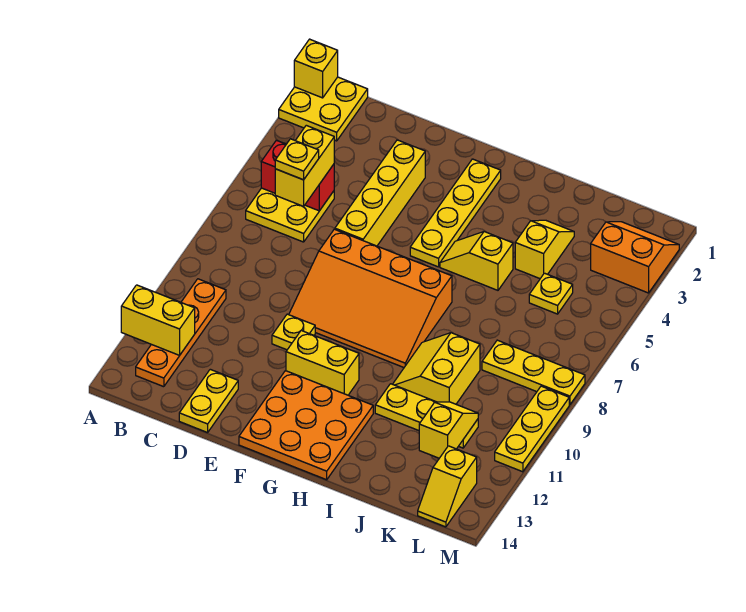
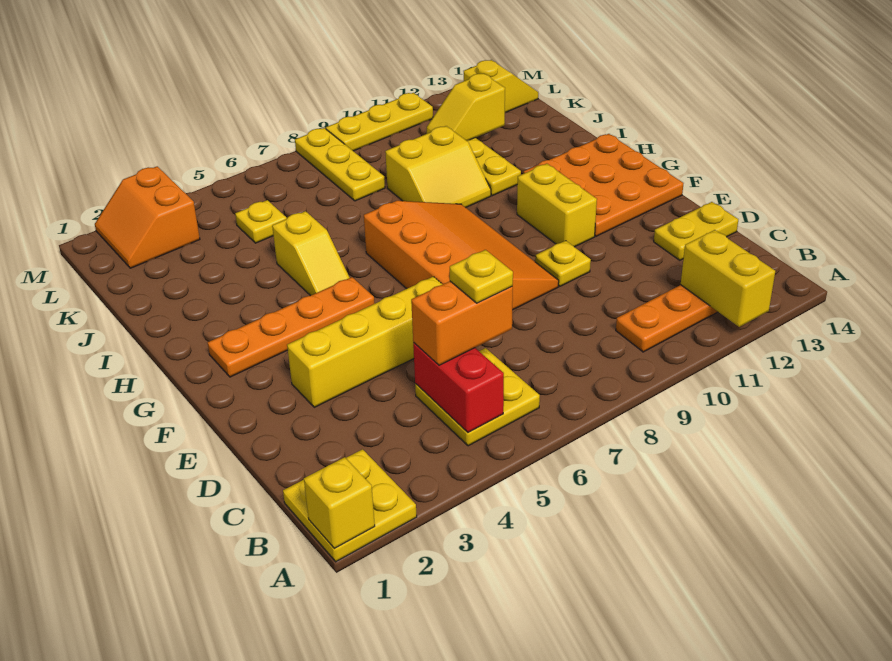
yellow brick C5:C6 level 3 -> orange brick C5:C6 level 3
yellow plate G2:G5 level 1 -> orange plate G2:G5 level 1
yellow slope J3:J4 level 1 top 4 -> none

